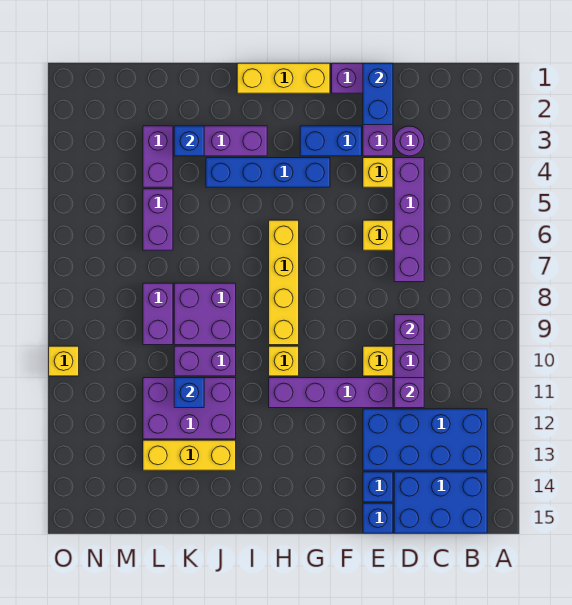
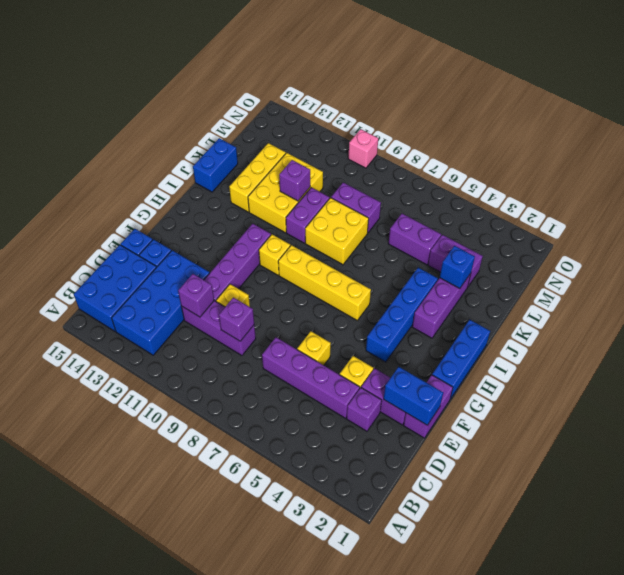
purple round brick D3 level 1 -> purple brick D3 level 1
blue brick F3:G3 level 1 -> blue brick J15:K15 level 1
yellow brick G1:I1 level 1 -> blue brick G1:I1 level 1
purple brick J8:K9 level 1 -> yellow brick J8:K9 level 1
purple brick J11:L12 level 1 -> yellow brick J11:L12 level 1
blue brick K11 level 2 -> purple brick K11 level 2
yellow brick O10 level 1 -> pink brick O10 level 1

